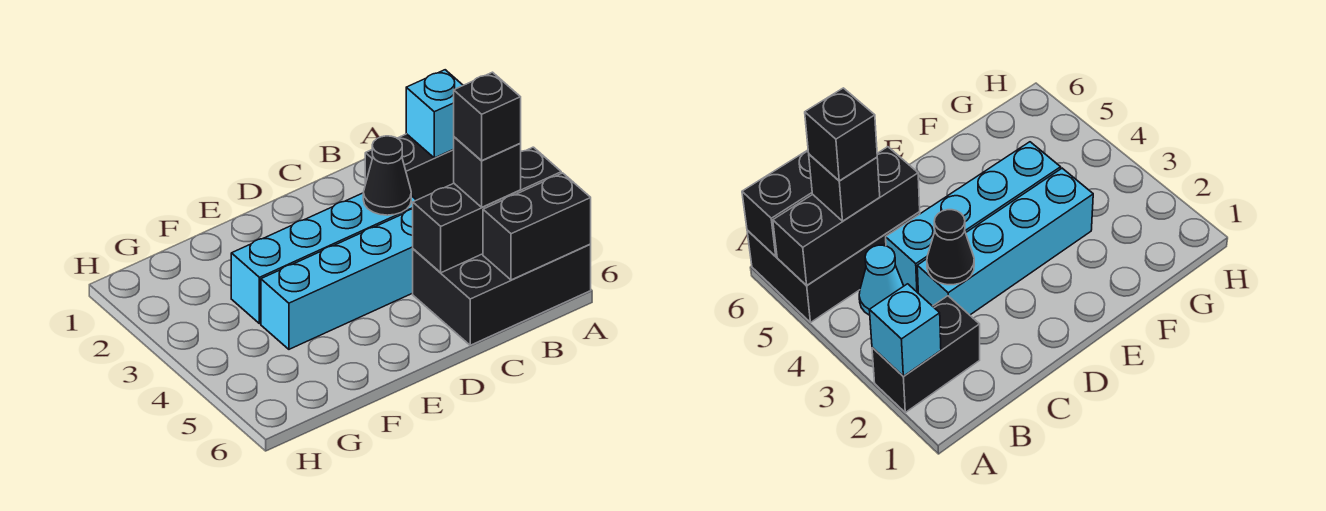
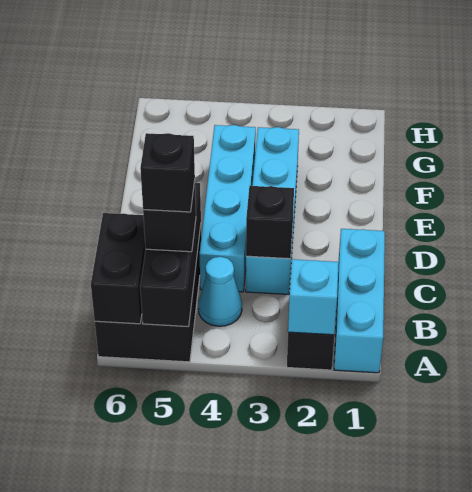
none -> cyan brick A1:C1 level 1
black cone C3 level 2 -> black brick C3 level 2

